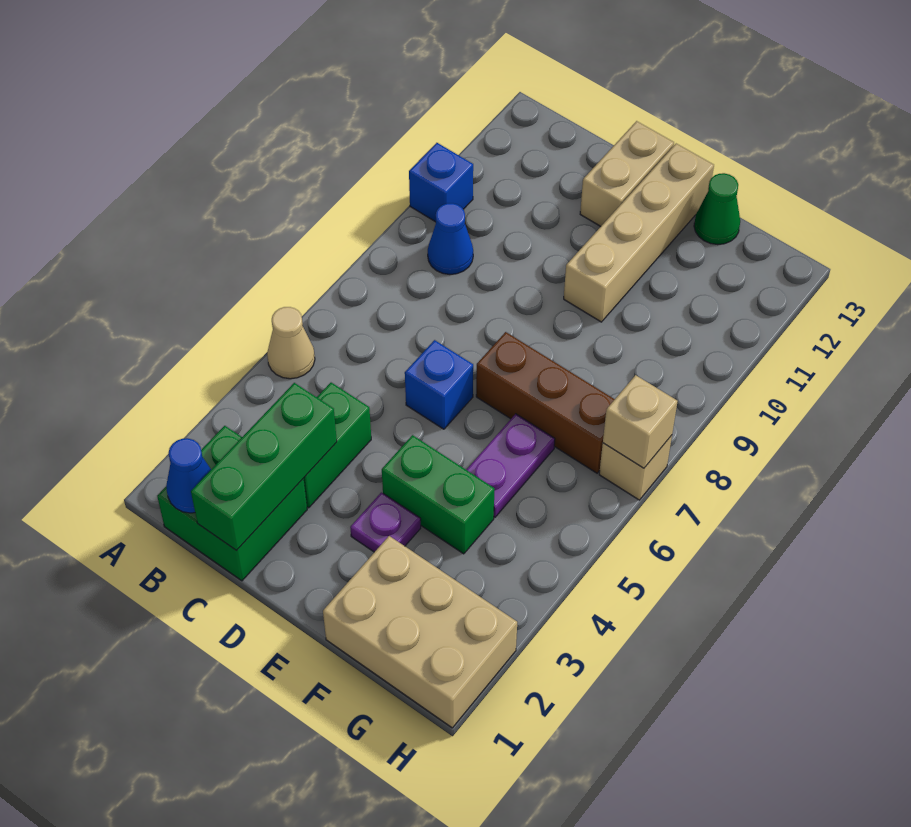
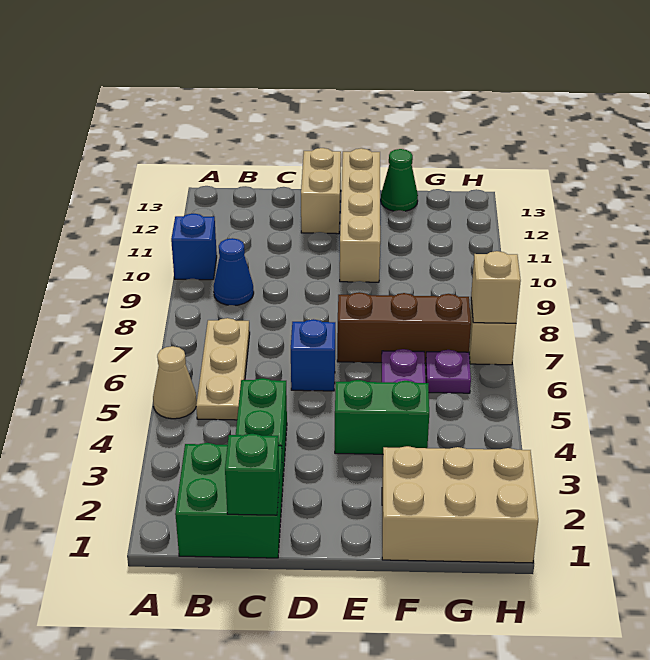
blue cone B1 level 2 -> none
none -> tan plate B5:B7 level 1
green brick C1:C3 level 2 -> green brick C1 level 2
purple plate E3 level 1 -> purple plate G6 level 1

